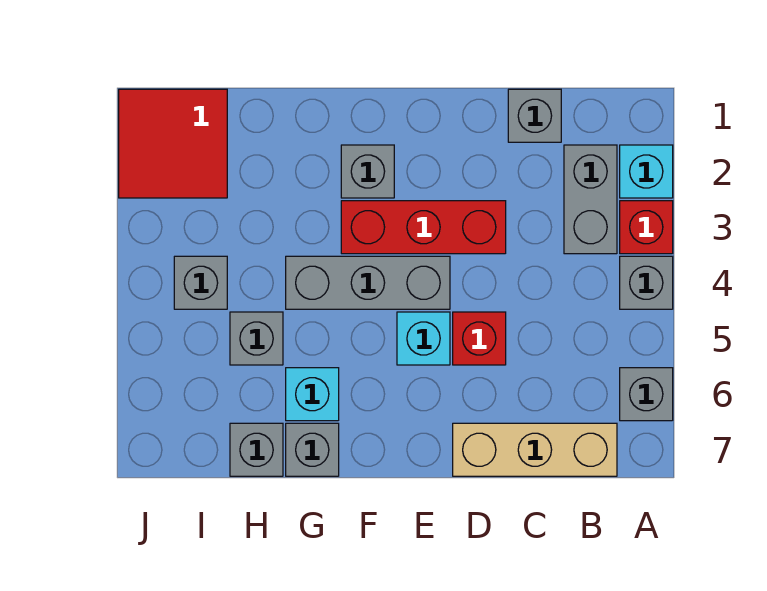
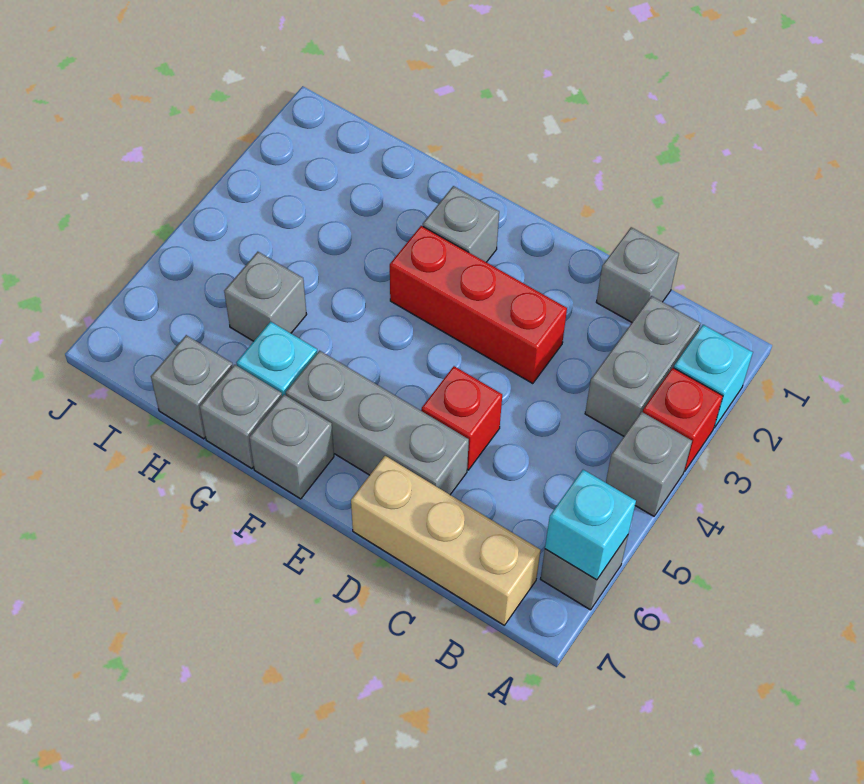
grey brick E4:G4 level 1 -> grey brick D6:F6 level 1
cyan brick E5 level 1 -> cyan brick A6 level 2
red tile I1:J2 level 1 -> none
grey brick I4 level 1 -> grey brick F7 level 1

